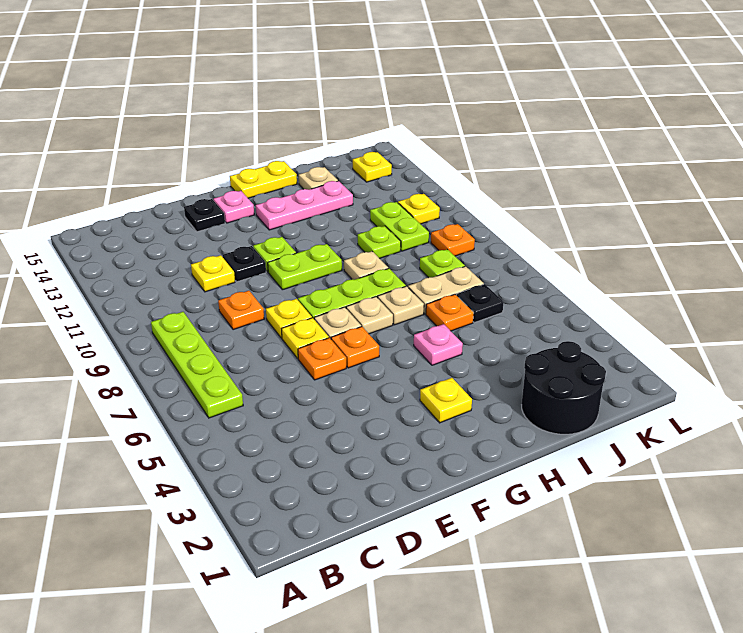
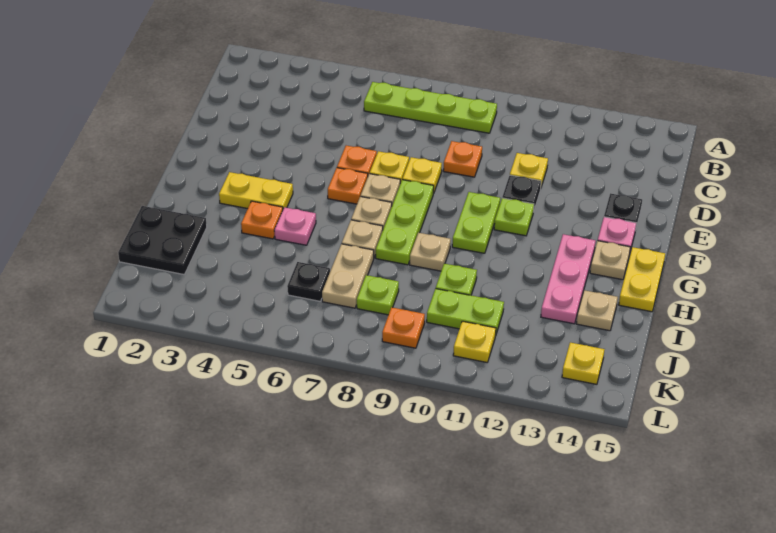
yellow plate G3 level 1 -> yellow plate G3:G4 level 1
none -> tan plate G14 level 1
black round brick I1:J2 level 1 -> black plate I1:J2 level 1
orange plate I6 level 1 -> orange plate H4 level 1

